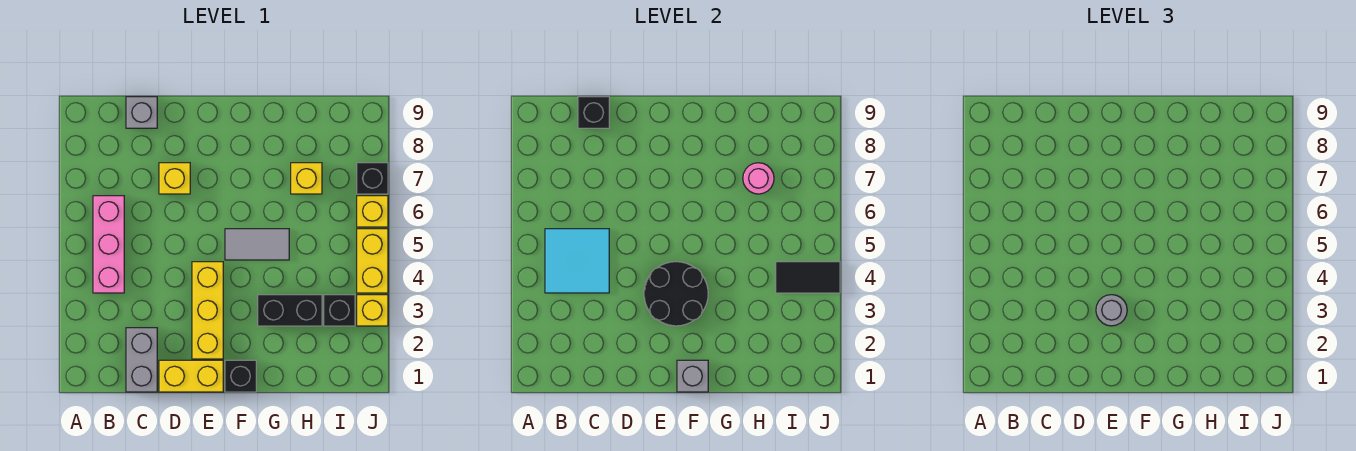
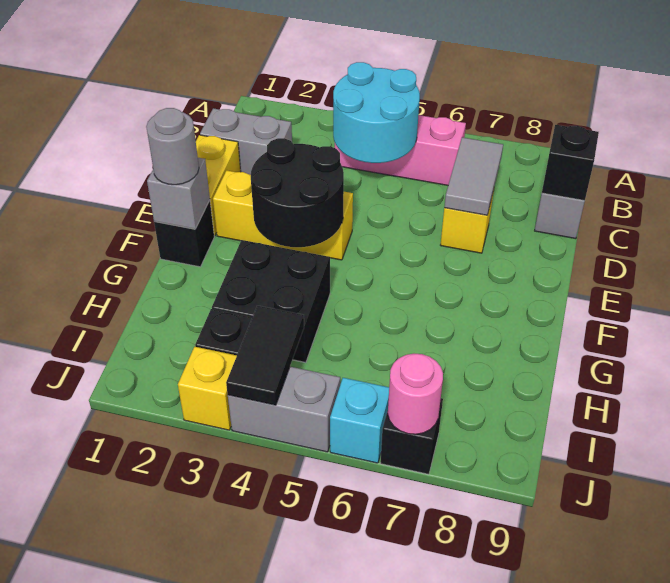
cyan tile B4:C5 level 2 -> cyan round brick B4:C5 level 2
grey round brick E3 level 3 -> grey round brick F1 level 3
grey tile F5:G5 level 1 -> grey tile C7:D7 level 2
black brick G3:H3 level 1 -> black brick G3:H4 level 1
yellow brick H7 level 1 -> none
pink round brick H7 level 2 -> pink round brick J7 level 2
yellow brick J4:J5 level 1 -> grey brick J4:J5 level 1
yellow brick J6 level 1 -> cyan brick J6 level 1

